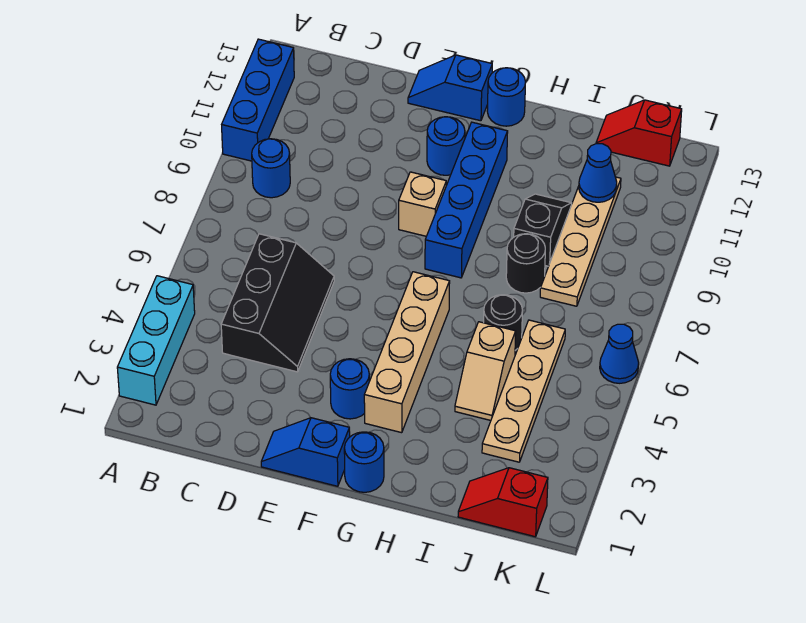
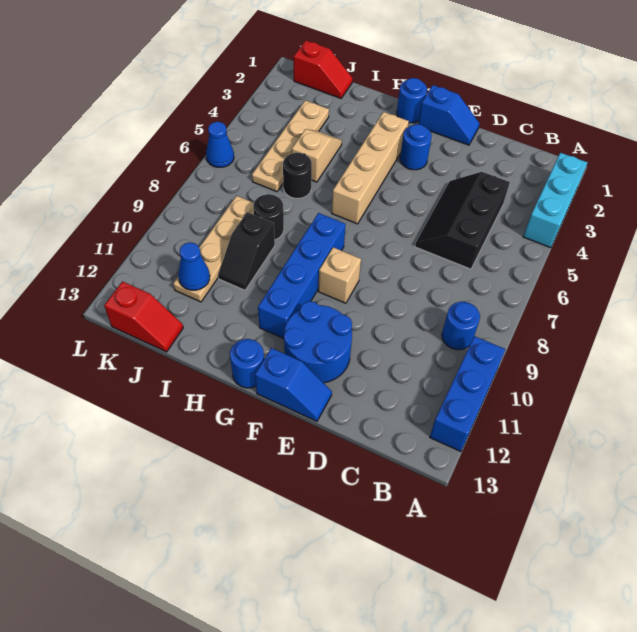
blue round brick F11 level 1 -> blue round brick E11:F12 level 1

